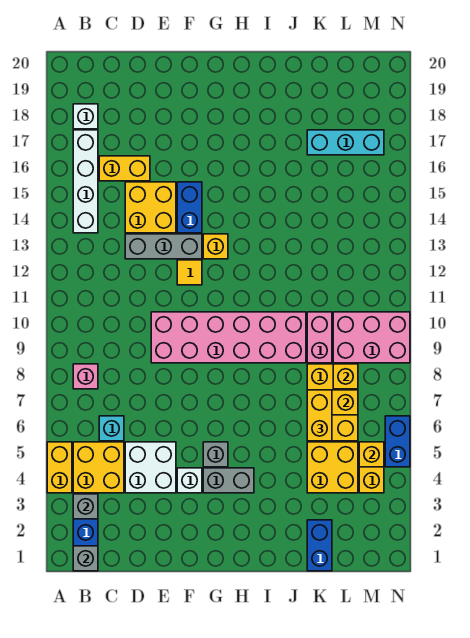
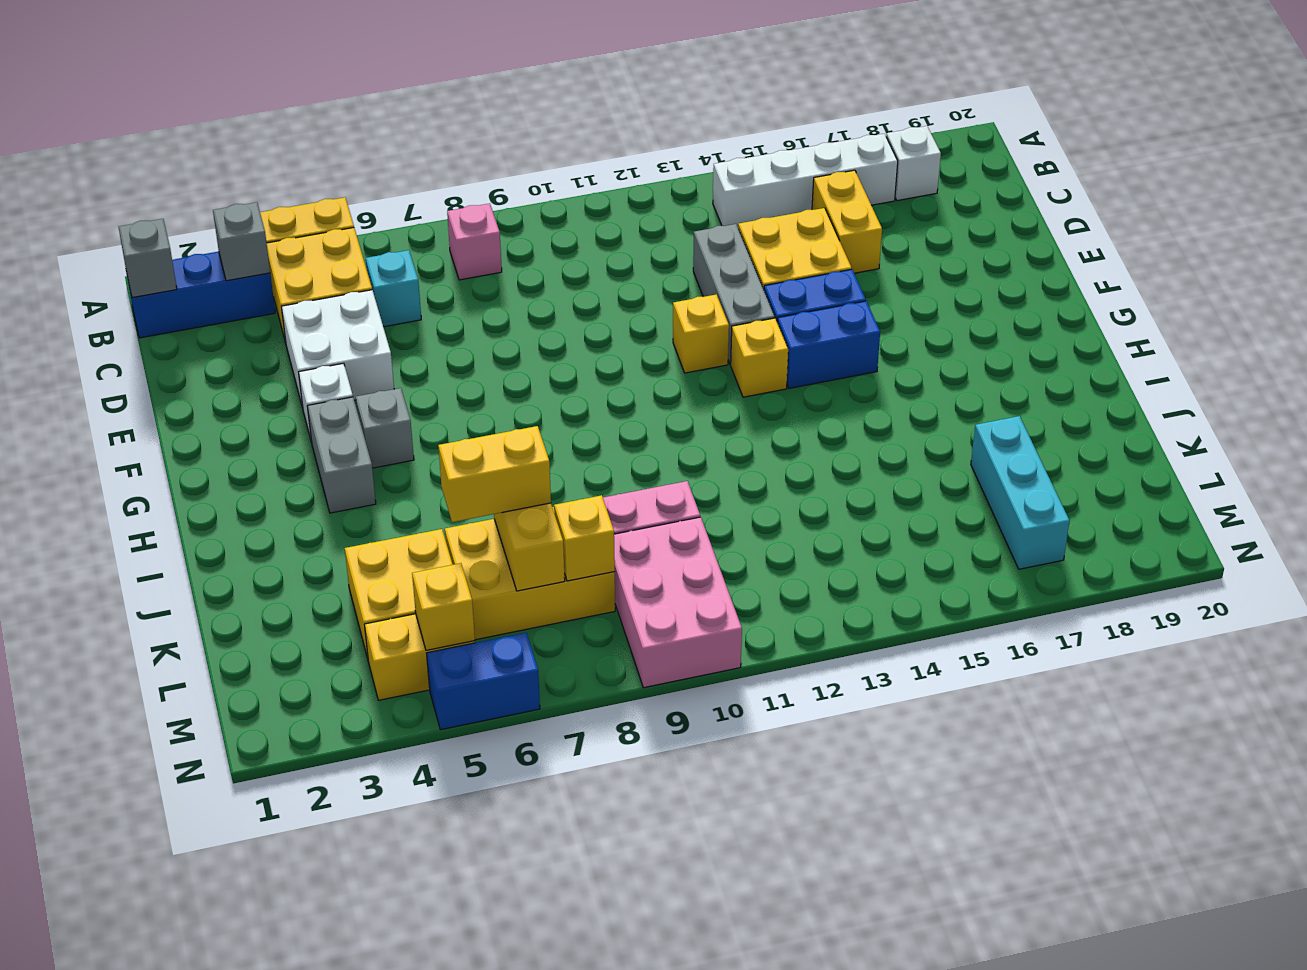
pink brick E9:J10 level 1 -> none
yellow tile F12 level 1 -> yellow brick F12 level 1
blue brick K1:K2 level 1 -> blue brick G14:G15 level 1

